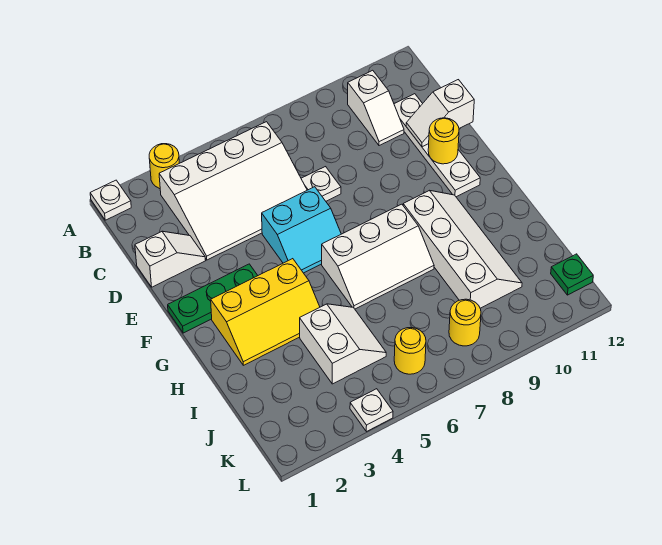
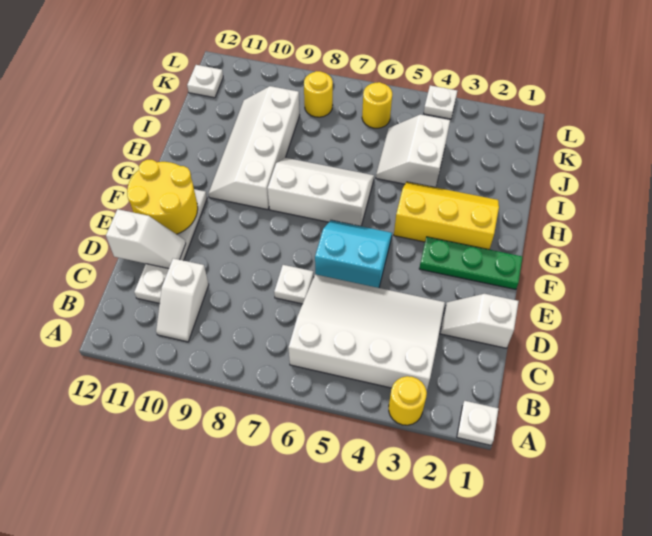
white slope B10:C10 level 1 top B -> white slope B10:C10 level 1 top C
yellow round brick E11 level 2 -> yellow round brick E11:F12 level 2
green plate K12 level 1 -> white plate K12 level 1

